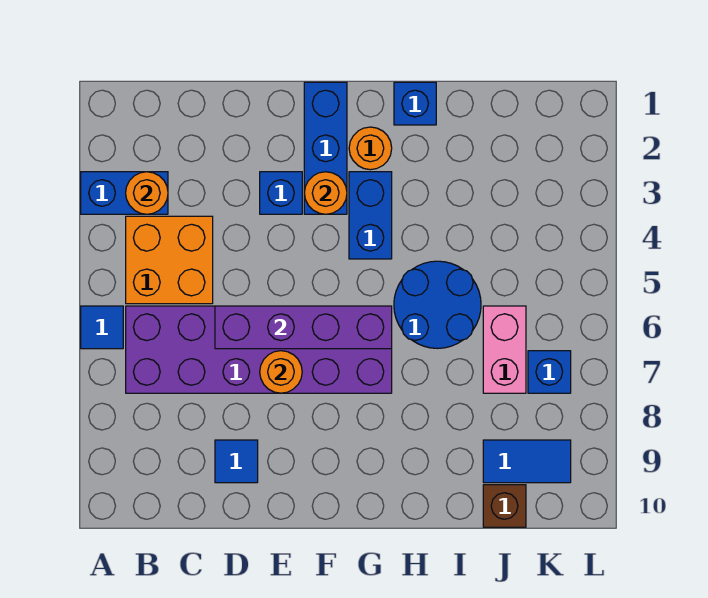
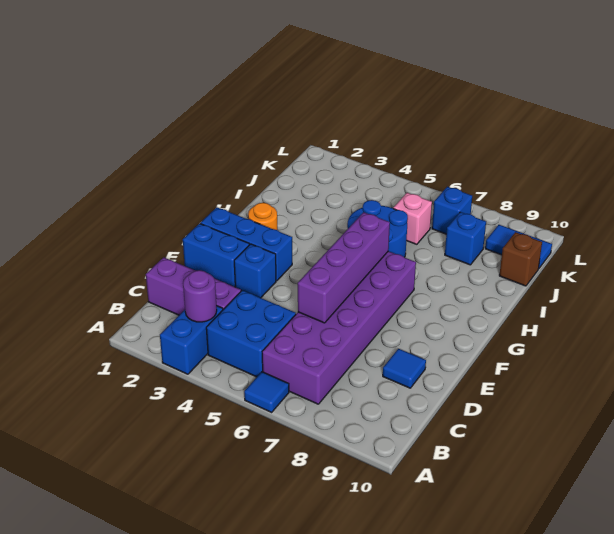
orange round brick B3 level 2 -> purple round brick B3 level 2
orange brick B4:C5 level 1 -> blue brick B4:C5 level 1
none -> purple brick C1:C3 level 1
orange round brick E7 level 2 -> none
orange round brick F3 level 2 -> none
blue brick G3:G4 level 1 -> blue brick E1:E2 level 1
blue brick H1 level 1 -> blue brick J8 level 1
pink brick J6:J7 level 1 -> pink brick J6 level 1
blue tile J9:K9 level 1 -> blue tile K9:K10 level 1

